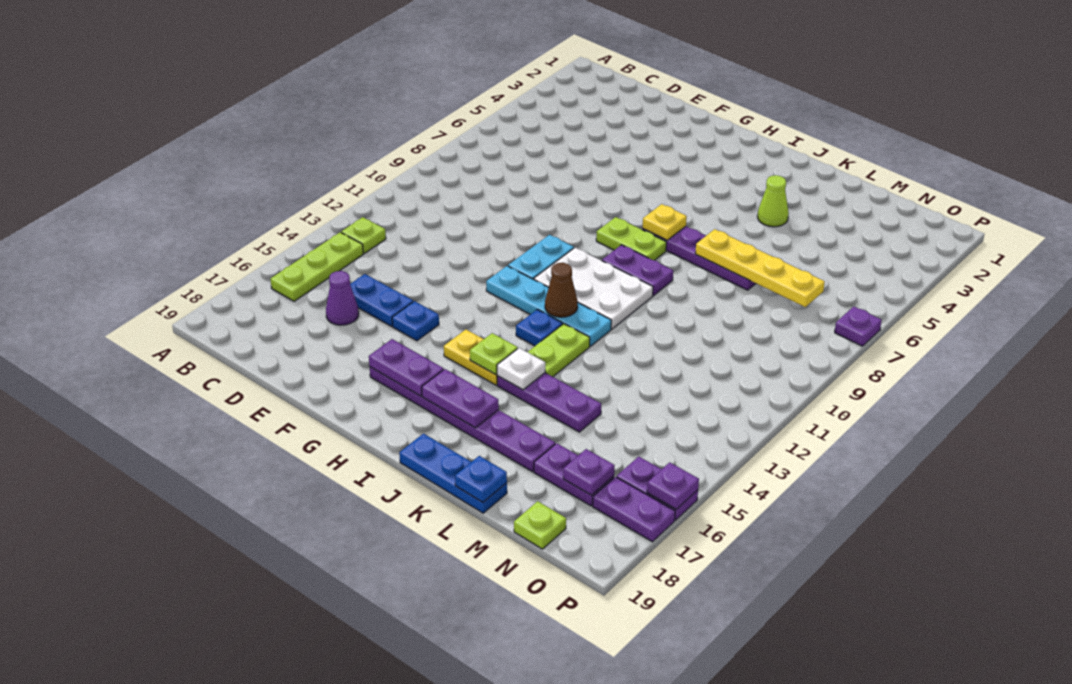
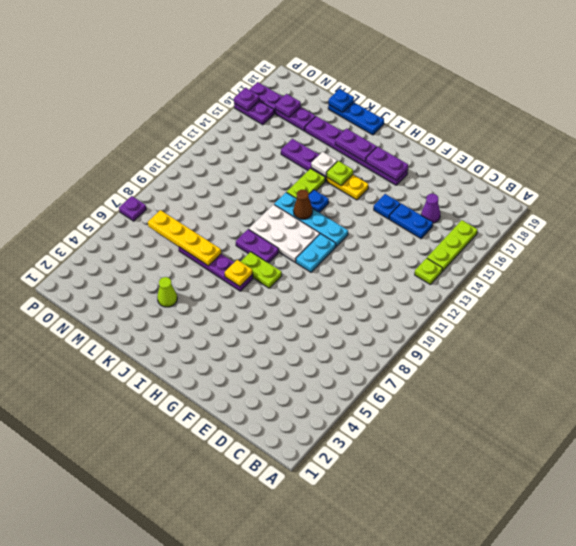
lime plate N19 level 1 -> none

